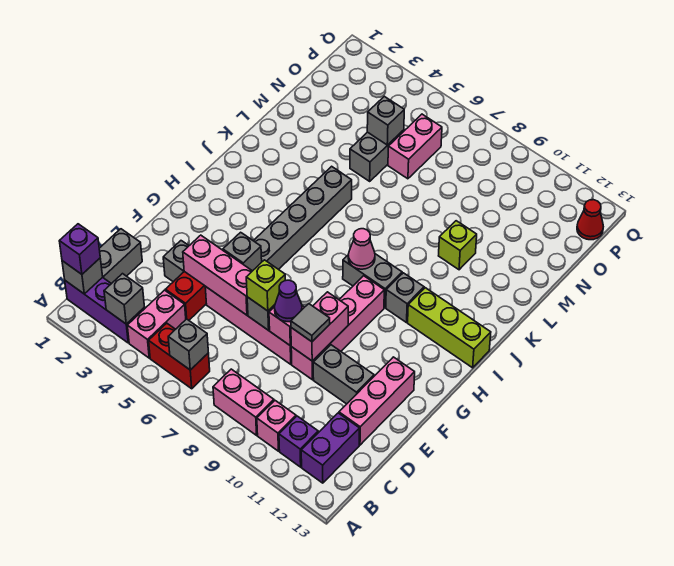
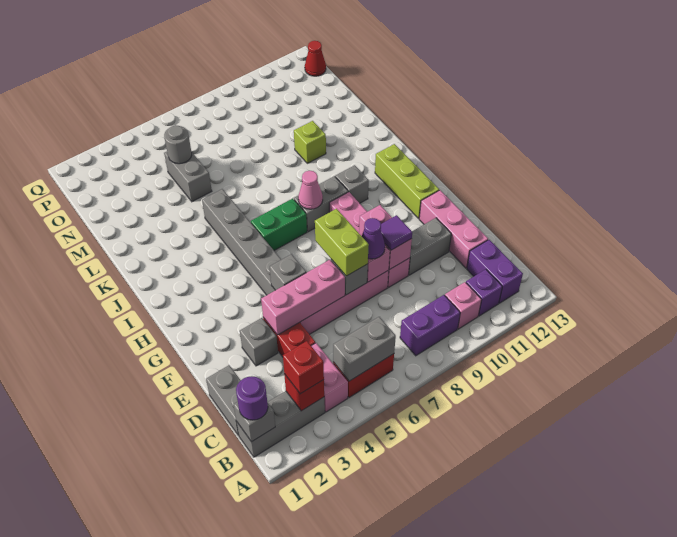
purple brick B1:B3 level 1 -> grey brick B1:B3 level 1
purple brick B1 level 3 -> purple round brick B1 level 3
grey brick B3 level 2 -> red brick B3 level 2
none -> red brick B3 level 3
grey brick B6 level 2 -> grey brick B5:B6 level 2
pink brick B8:B9 level 1 -> purple brick B8:B9 level 1
lime brick E7 level 3 -> lime brick E7:F7 level 3
grey tile E9 level 3 -> purple tile E9 level 3
none -> green brick I6:I7 level 1
lime brick I11:I13 level 1 -> lime brick G12:I12 level 1
grey brick N5 level 2 -> grey round brick N5 level 2
pink brick N6:O6 level 1 -> none

